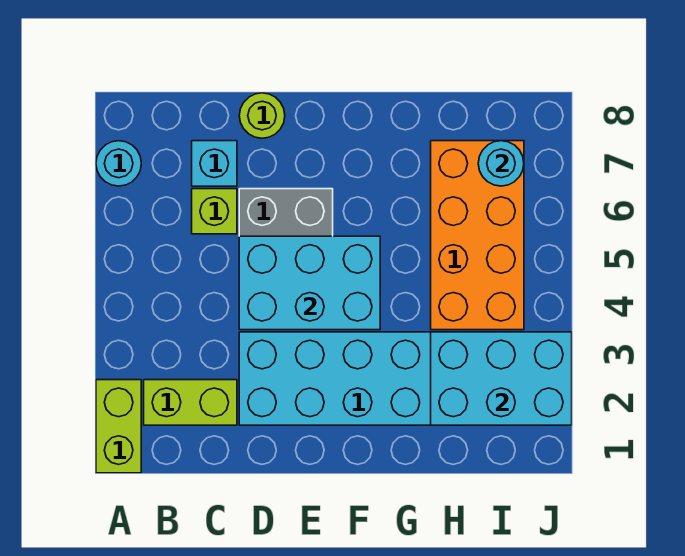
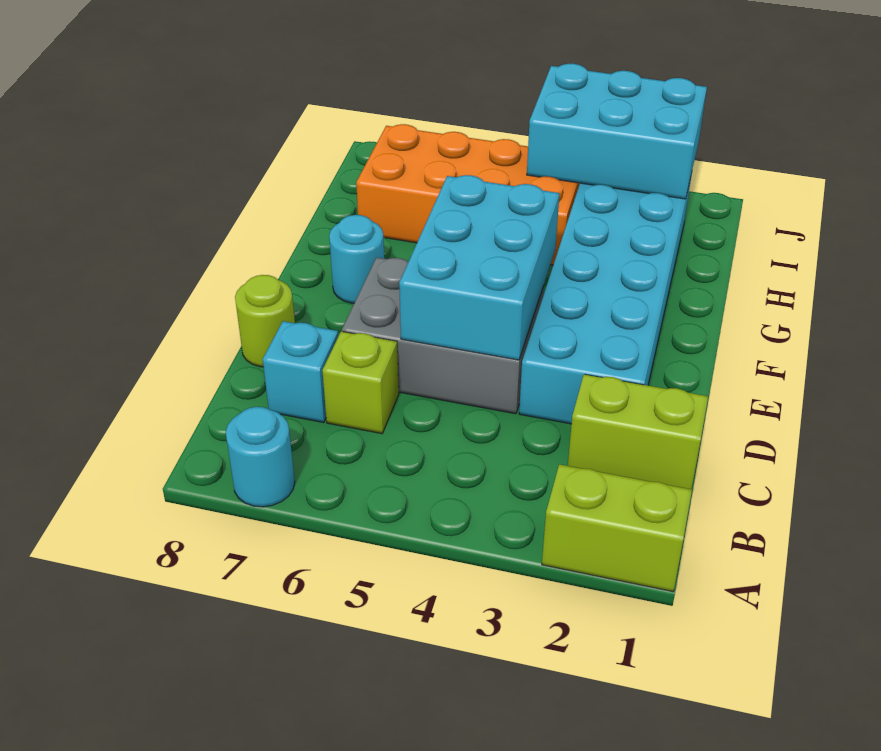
lime brick B2:C2 level 1 -> lime brick C1:C2 level 1
cyan brick H2:J3 level 2 -> cyan brick I2:J4 level 2
cyan round brick I7 level 2 -> cyan round brick F7 level 1

